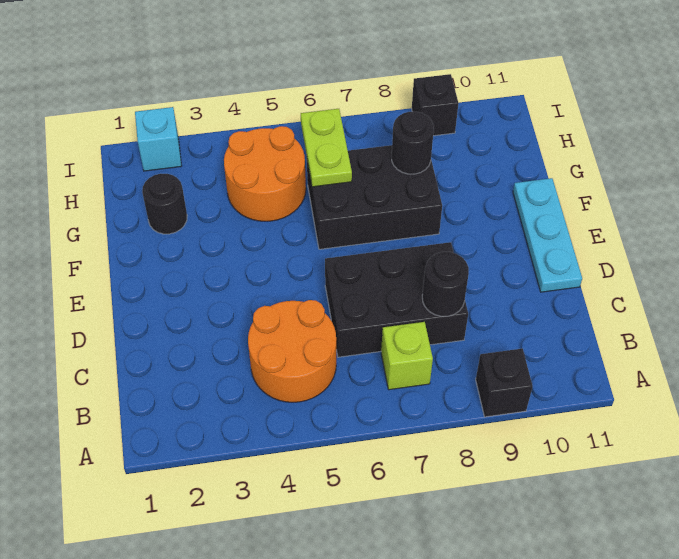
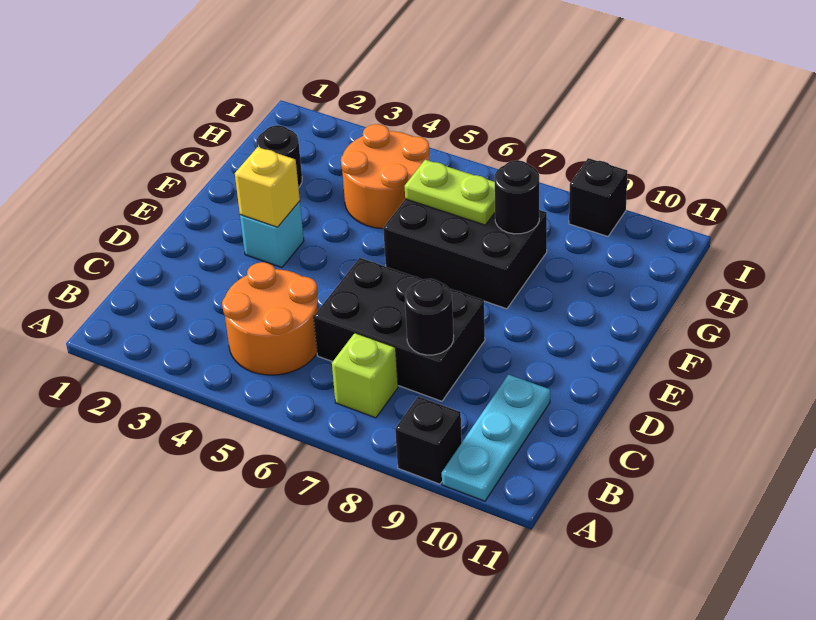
cyan plate D11:F11 level 1 -> cyan plate A10:C10 level 1
none -> yellow brick E3 level 2
lime plate G6:H6 level 2 -> lime plate G6:G7 level 2
cyan brick I2 level 1 -> cyan brick E3 level 1

